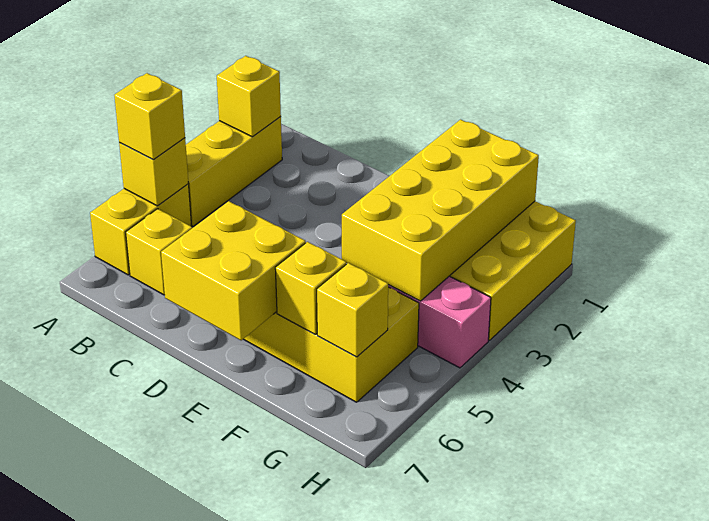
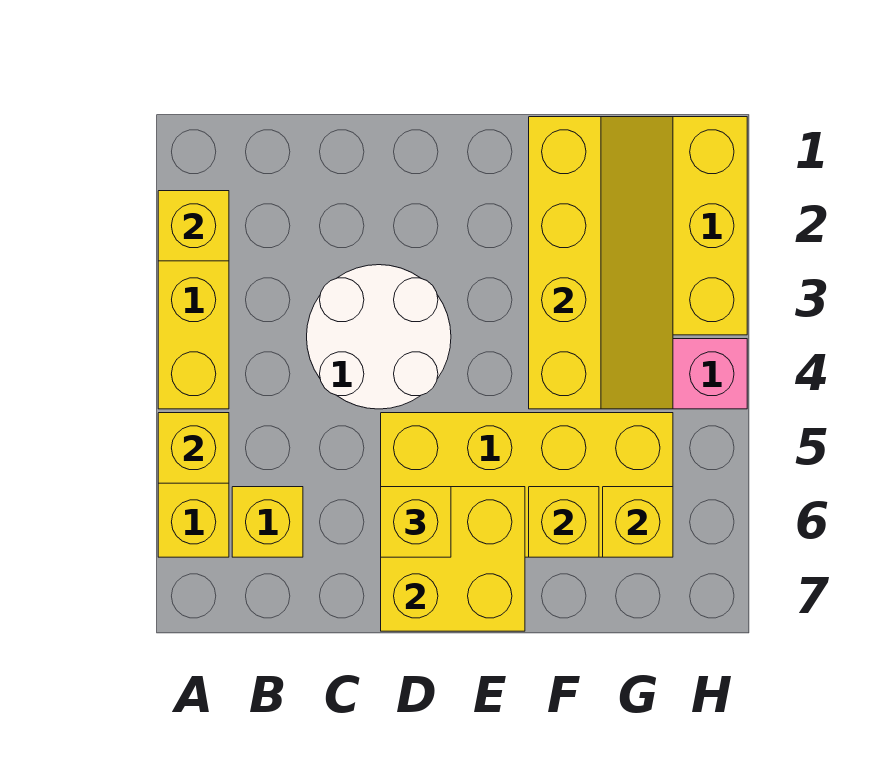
yellow brick A5 level 3 -> yellow brick D6 level 3
none -> white round brick C3:D4 level 1
yellow brick F1:G4 level 2 -> yellow slope F1:G4 level 2 top F

